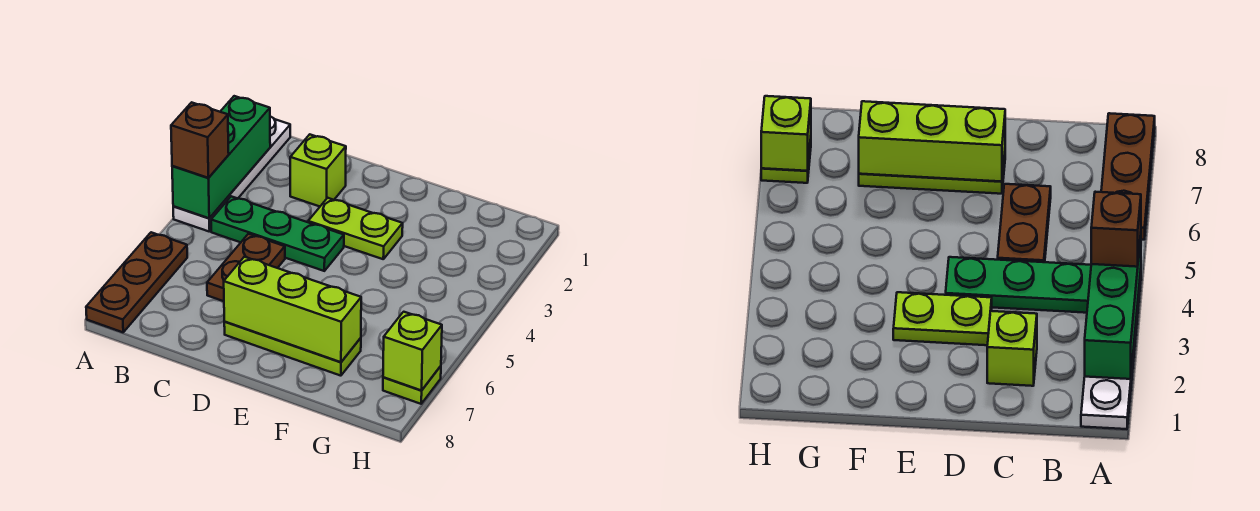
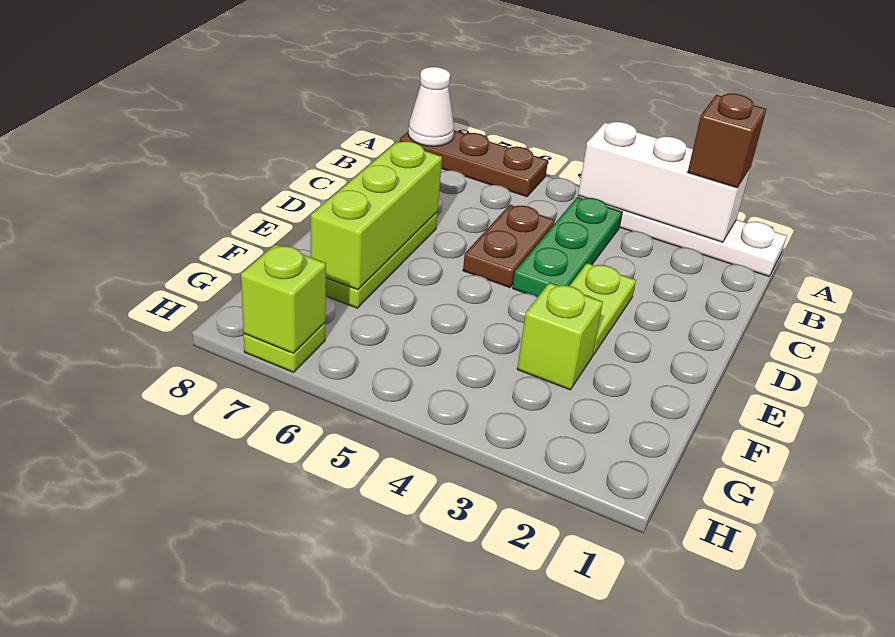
green brick A2:A4 level 2 -> white brick A2:A4 level 2
brown brick A4 level 3 -> brown brick A2 level 3
none -> white cone A8 level 2
lime brick C2 level 1 -> lime brick F3 level 1
brown plate C5:C6 level 1 -> brown plate C5:D5 level 1

